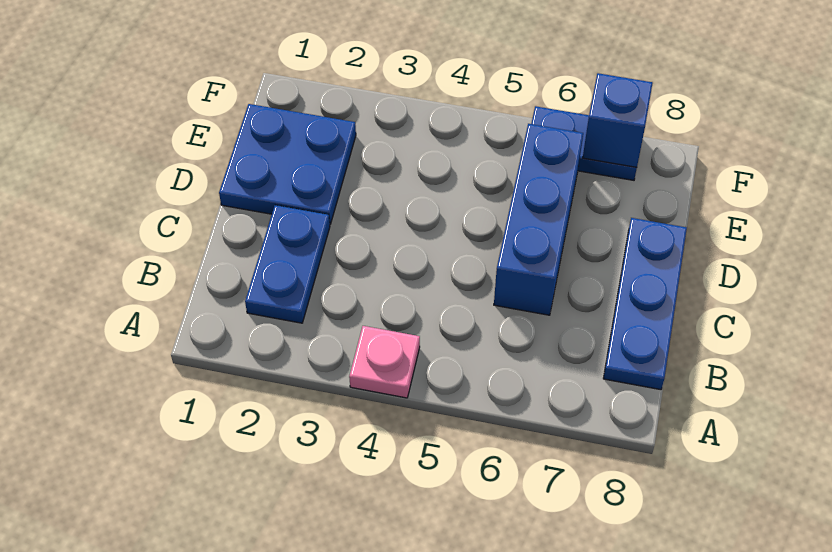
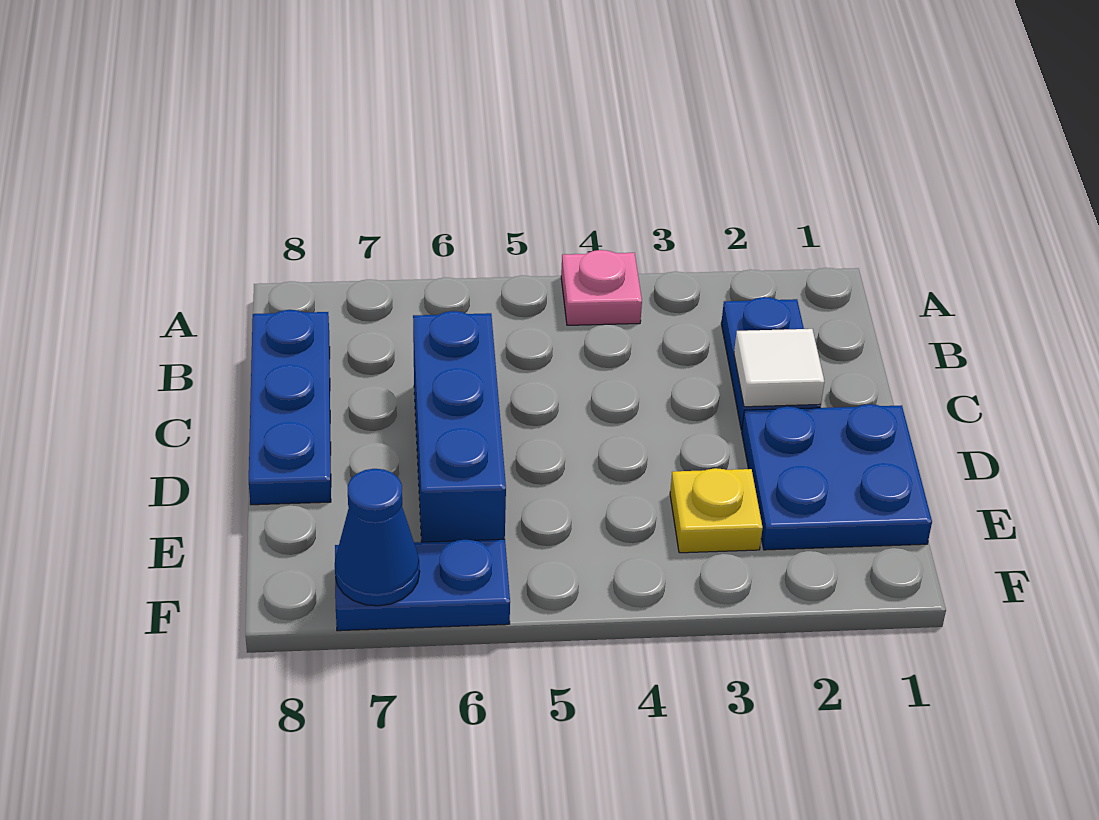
none -> white tile C2 level 2
none -> yellow plate E3 level 1
blue brick F7 level 2 -> blue cone F7 level 2

